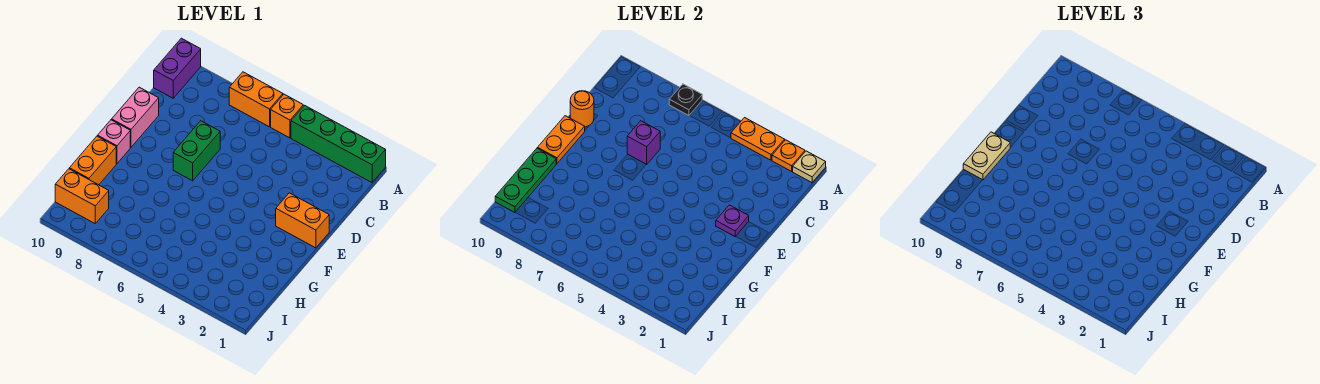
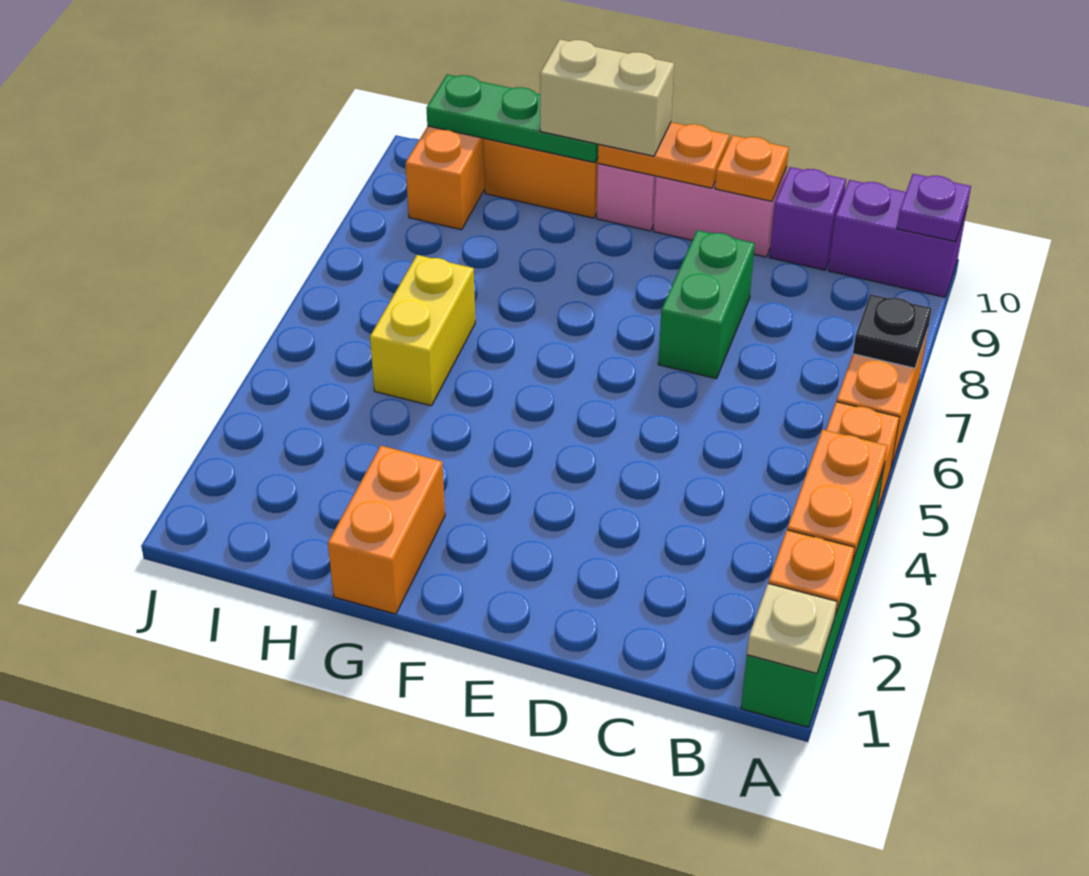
green brick D7:E7 level 1 -> green brick D7:D8 level 1
purple brick D7 level 2 -> purple brick C10 level 1
orange round brick D10 level 2 -> orange plate D10 level 2
orange brick E1:E2 level 1 -> orange brick G1:G2 level 1
purple plate E2 level 2 -> purple plate A10 level 2
tan plate F10:G10 level 3 -> tan brick F10:G10 level 3
none -> yellow brick H5:H6 level 1

